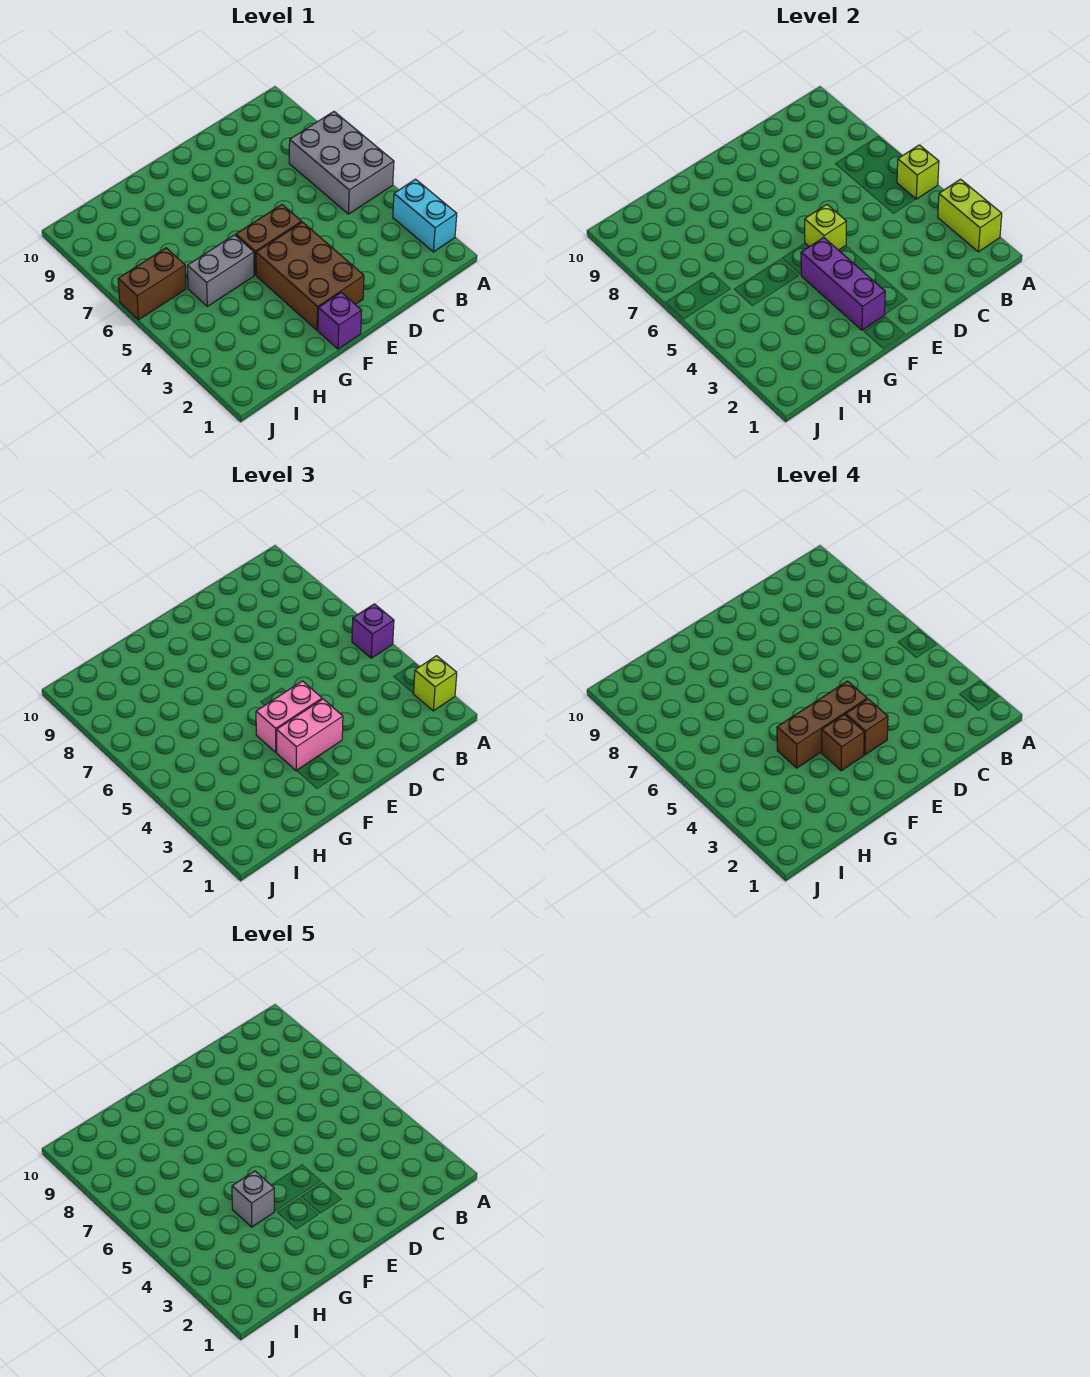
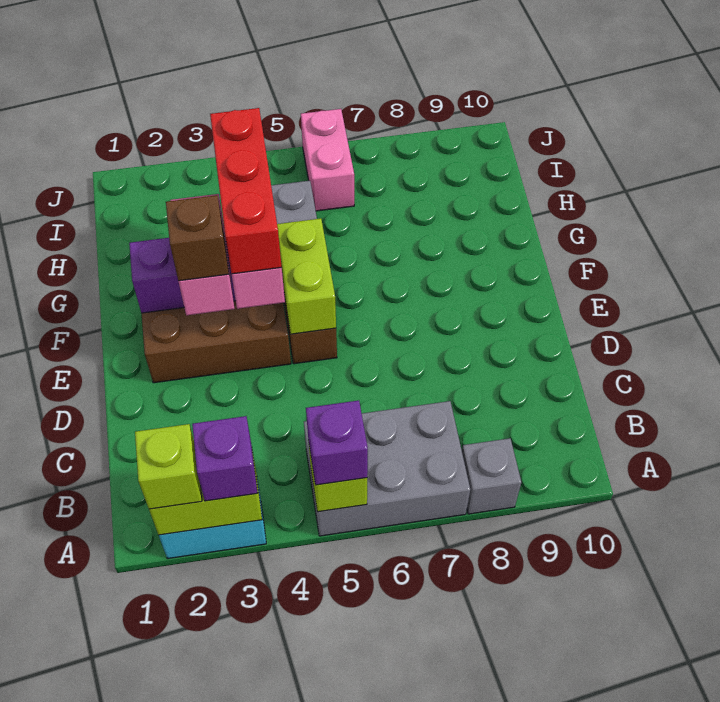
brown brick E4:G4 level 4 -> red brick E4:G4 level 4
lime brick E5 level 2 -> lime brick E5:F5 level 2
purple brick F1 level 1 -> purple brick A3 level 3
brown brick F3 level 4 -> none
grey brick G4 level 5 -> grey brick A8 level 1
brown brick I6:J6 level 1 -> pink brick I6:J6 level 1

